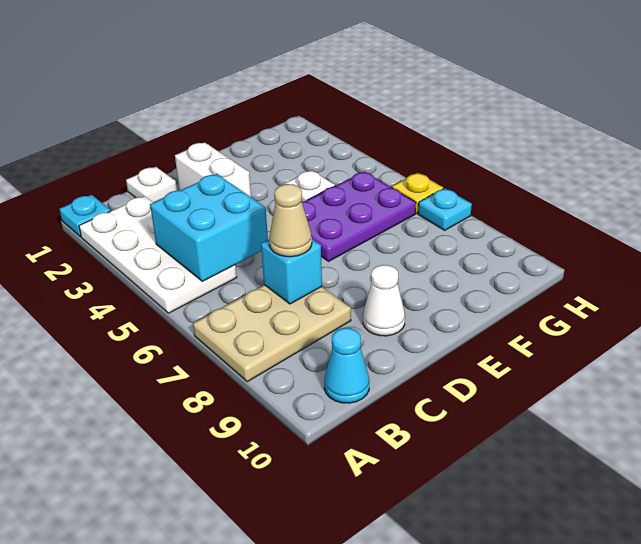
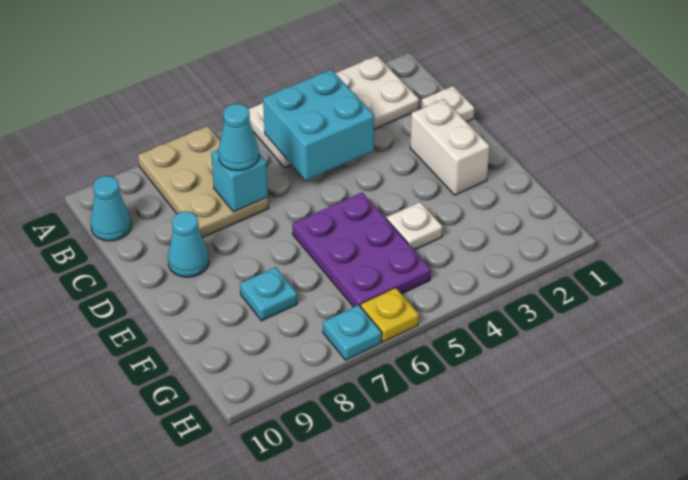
cyan plate A1 level 1 -> cyan plate F8 level 1
tan cone C7 level 3 -> cyan cone C7 level 3
white brick D2:D3 level 1 -> white brick D2:E2 level 1
white cone D9 level 1 -> cyan cone D9 level 1

